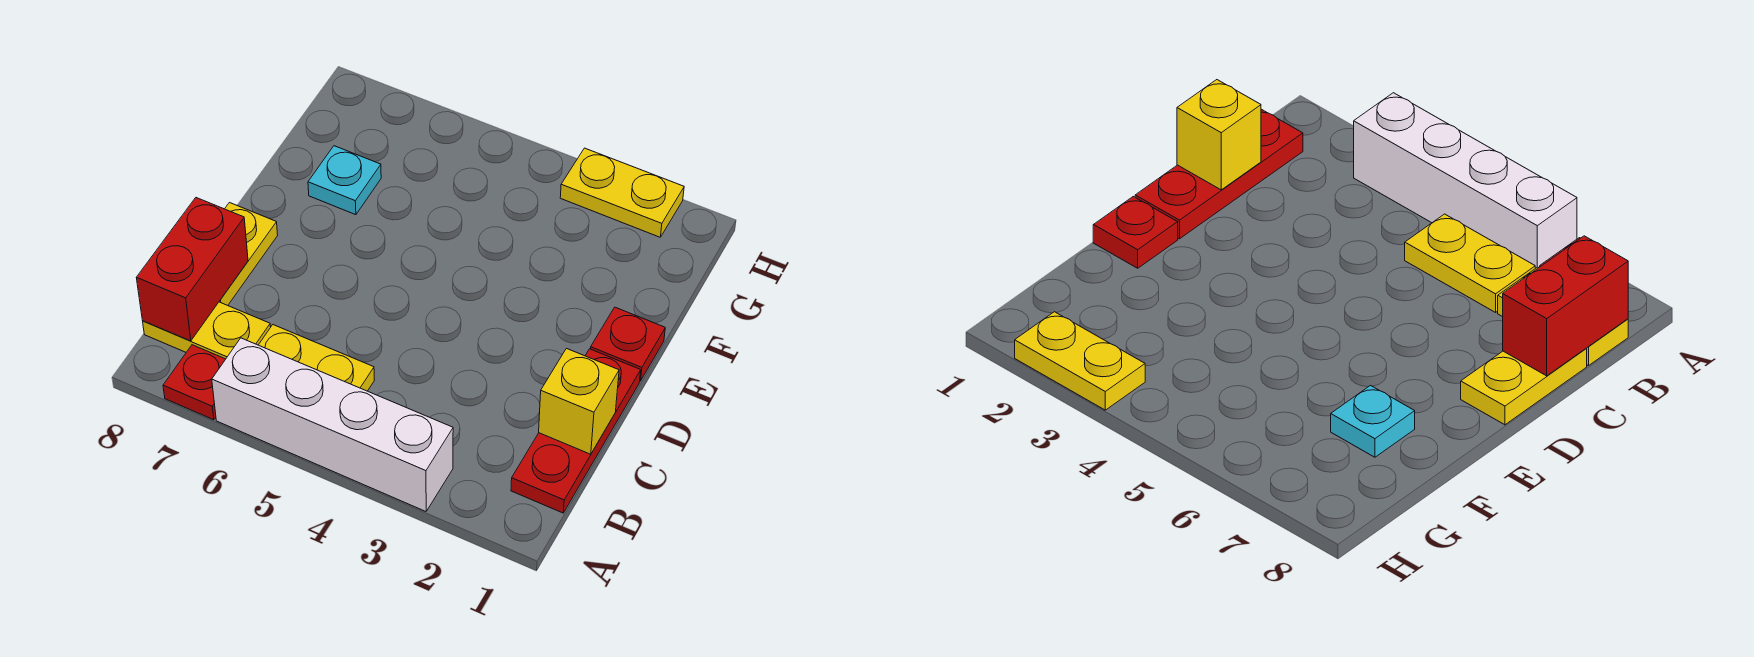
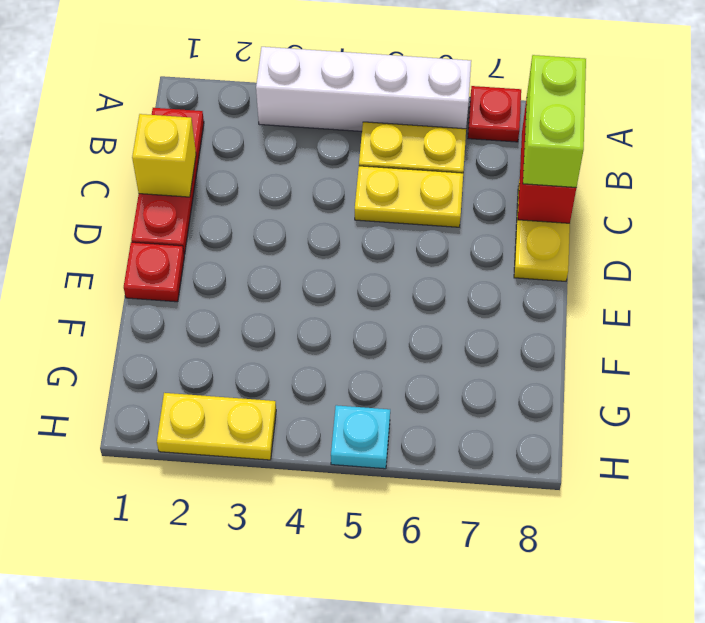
yellow plate B7:B8 level 1 -> yellow plate C5:C6 level 1
none -> lime brick B8:C8 level 3
cyan plate F7 level 1 -> cyan plate H5 level 1

